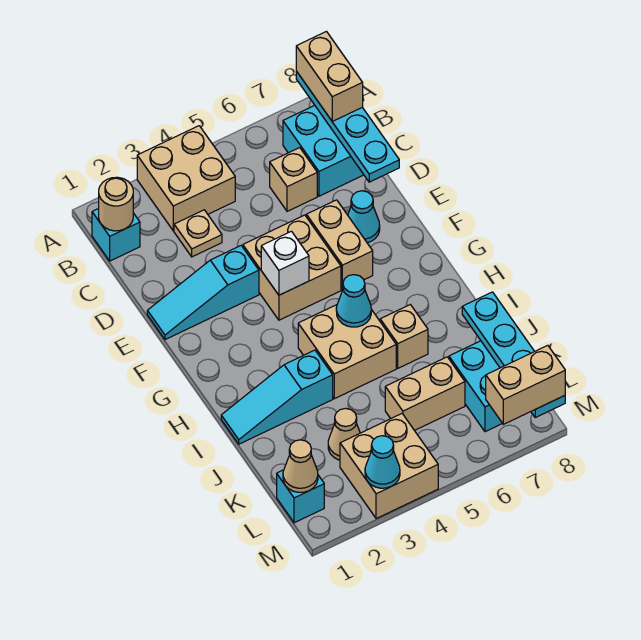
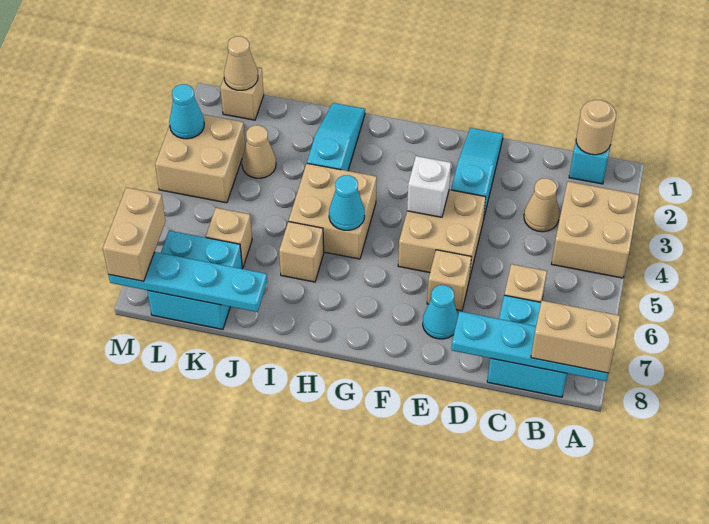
tan plate C3 level 1 -> tan cone C3 level 1
tan brick E6:F6 level 1 -> tan brick E6 level 1
tan brick K5:K6 level 1 -> tan brick K6 level 1
cyan brick L1 level 1 -> tan brick L1 level 1

